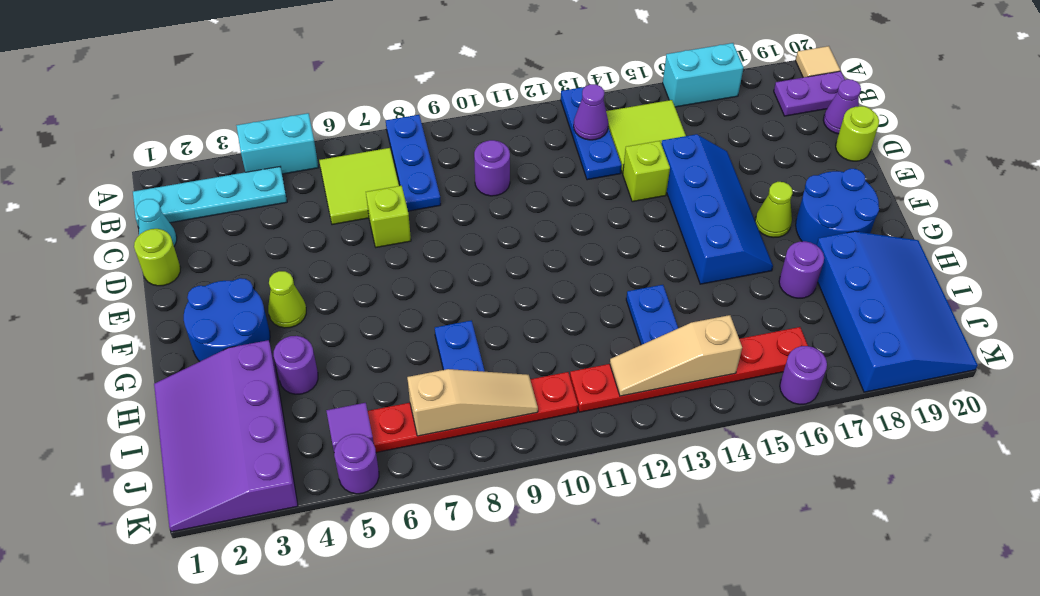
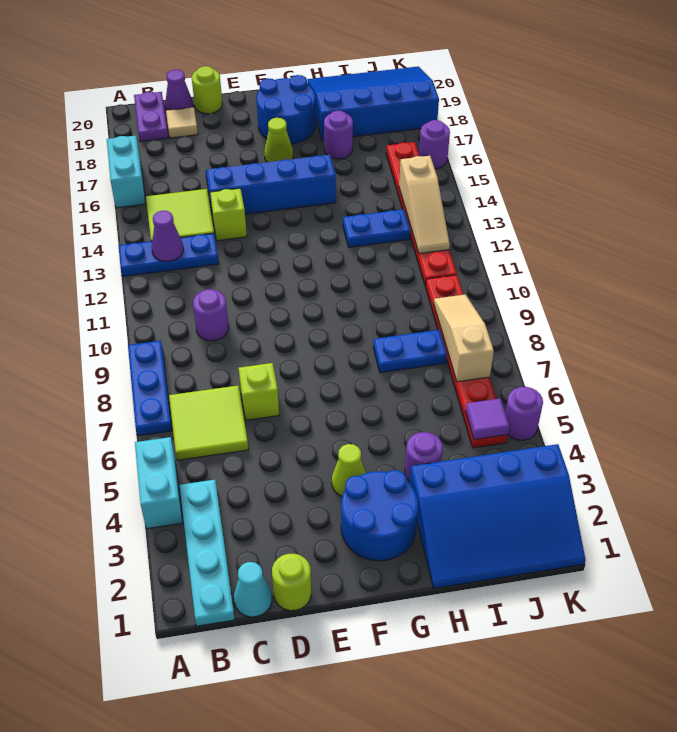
blue plate A8:C8 level 1 -> blue plate A7:A9 level 1
tan tile A20 level 1 -> tan tile C19 level 1
purple slope H1:K3 level 1 top 3 -> blue slope H1:K3 level 1 top 3

